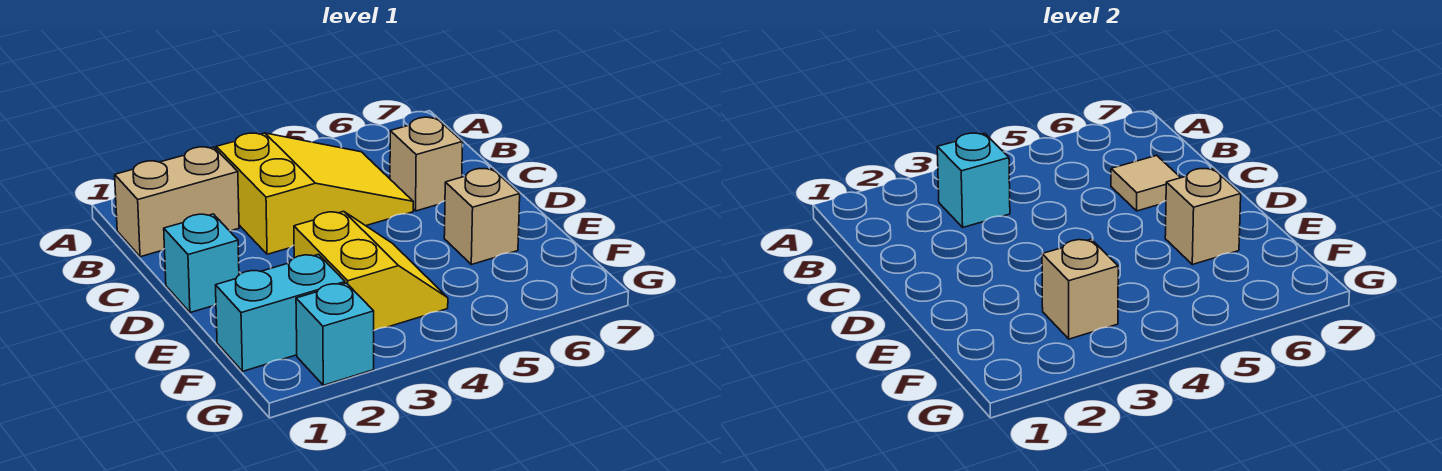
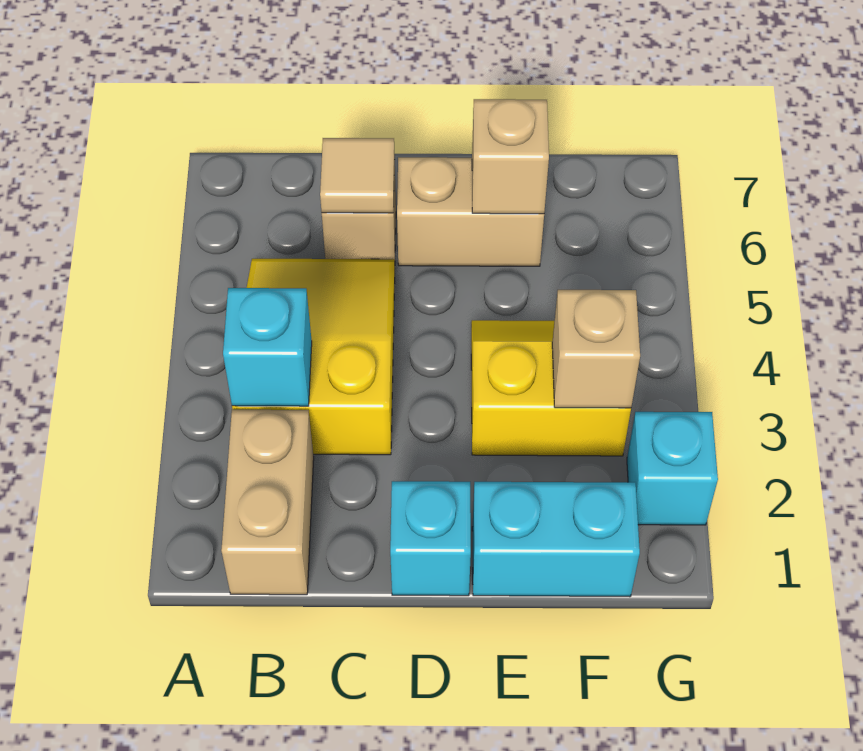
tan brick E6 level 1 -> tan brick D6:E6 level 1
cyan brick F1:F2 level 1 -> cyan brick E1:F1 level 1

